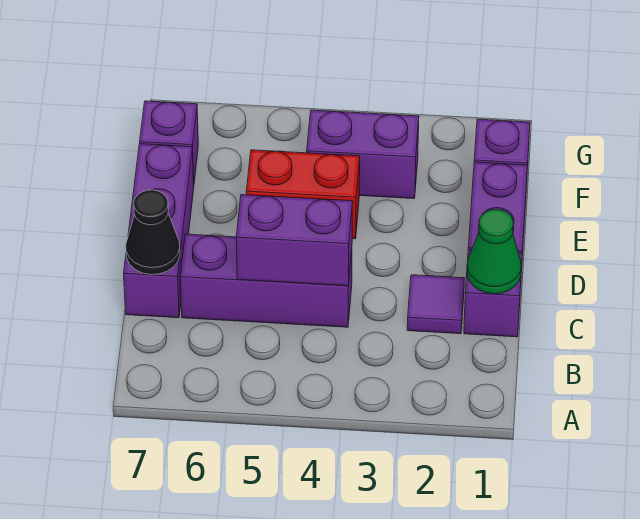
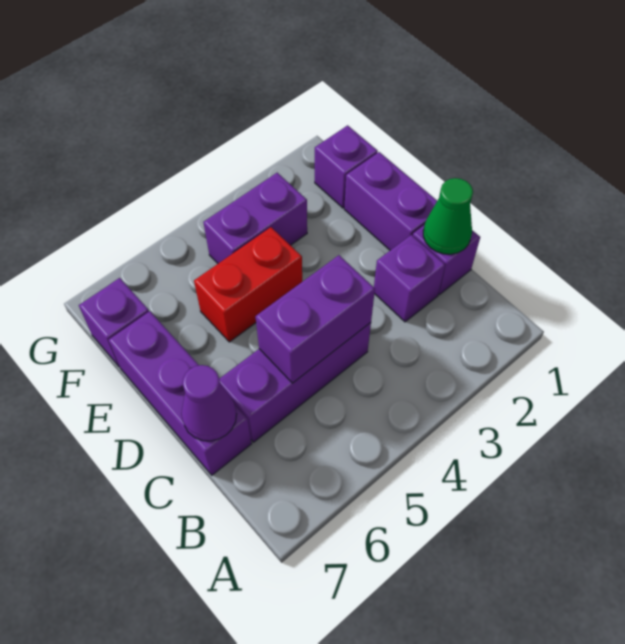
purple tile C2 level 1 -> purple brick C2 level 1
black cone C7 level 2 -> purple cone C7 level 2

